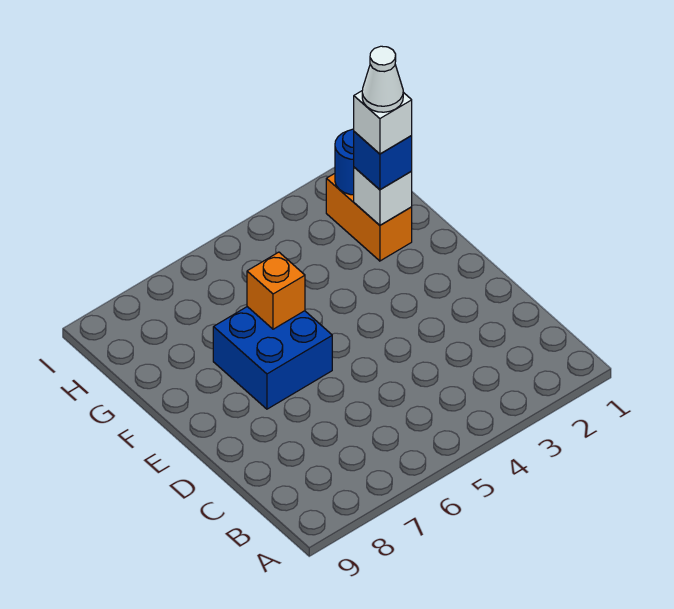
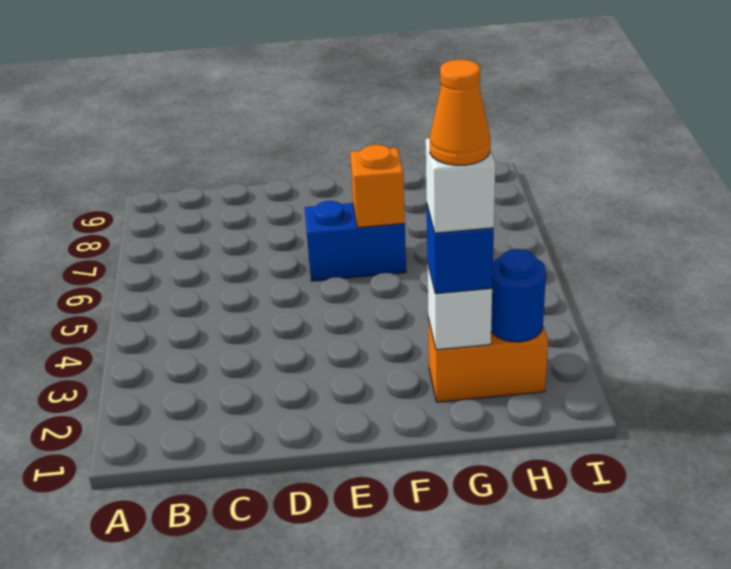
blue brick E6:F7 level 1 -> blue brick E6:F6 level 1
white cone G2 level 5 -> orange cone G2 level 5

